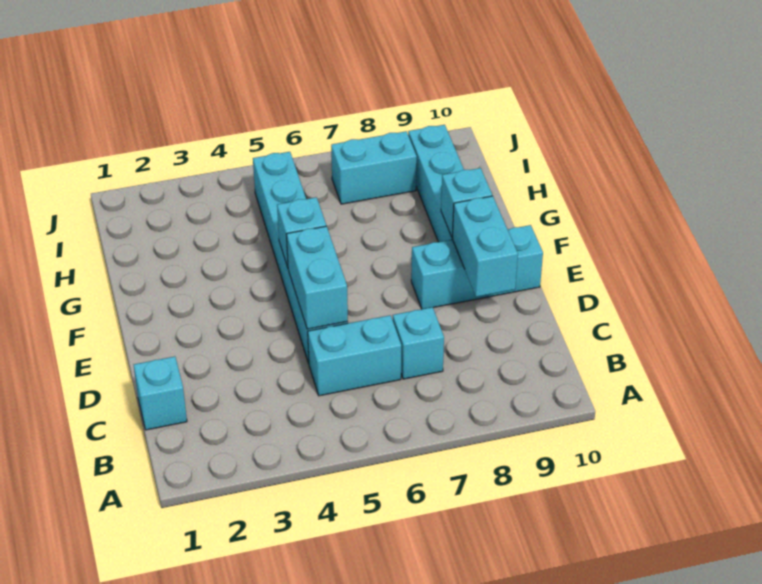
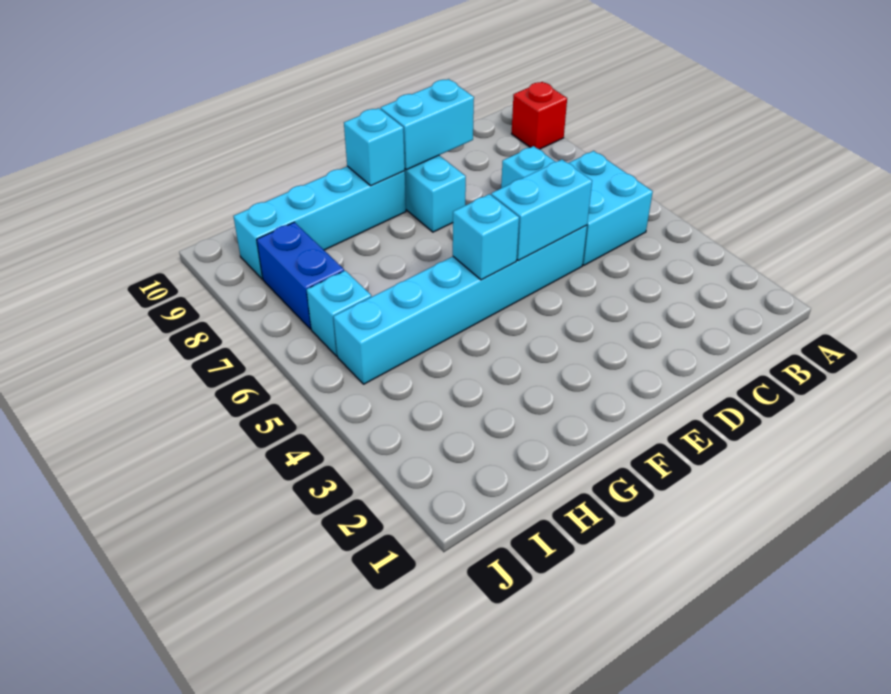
none -> red brick A9 level 1
cyan brick C1 level 1 -> cyan brick I6 level 1
cyan brick C5:C6 level 1 -> cyan brick B5:C6 level 1
cyan brick I7:I8 level 1 -> blue brick I7:I8 level 1

